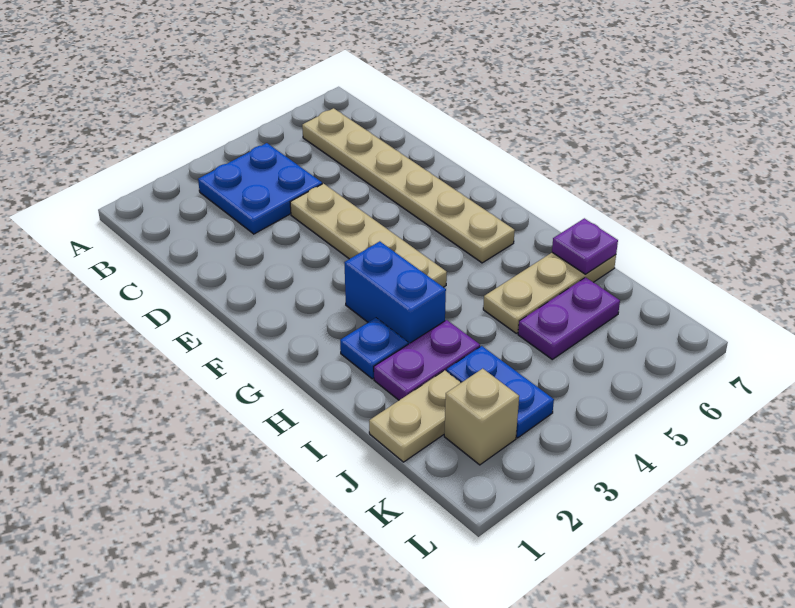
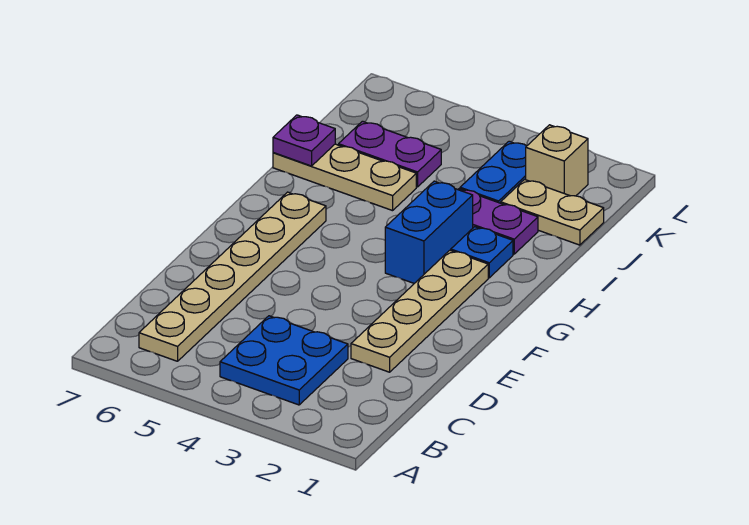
tan plate D4:G4 level 1 -> tan plate D2:G2 level 1

